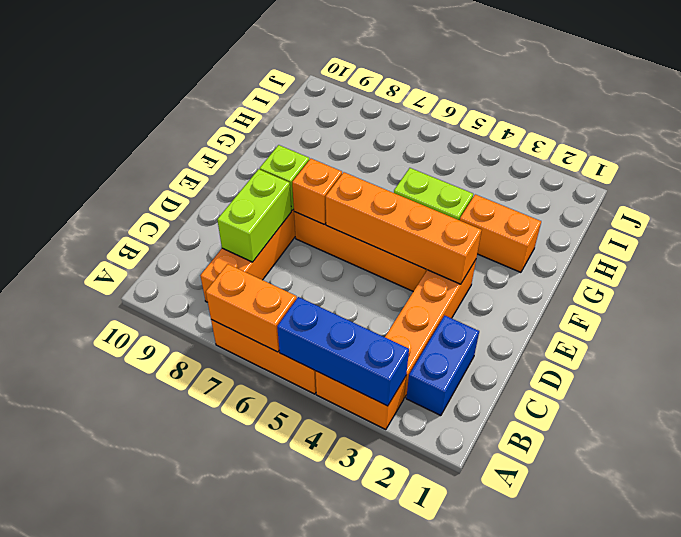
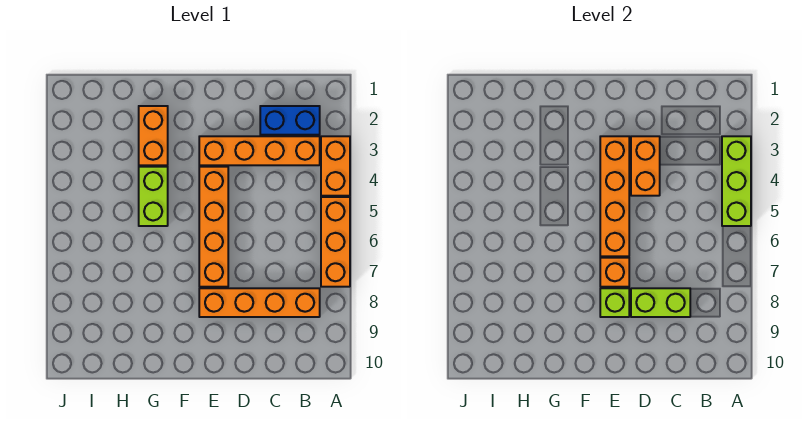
blue brick A3:A5 level 2 -> lime brick A3:A5 level 2
orange brick A6:A7 level 2 -> orange brick D3:D4 level 2

